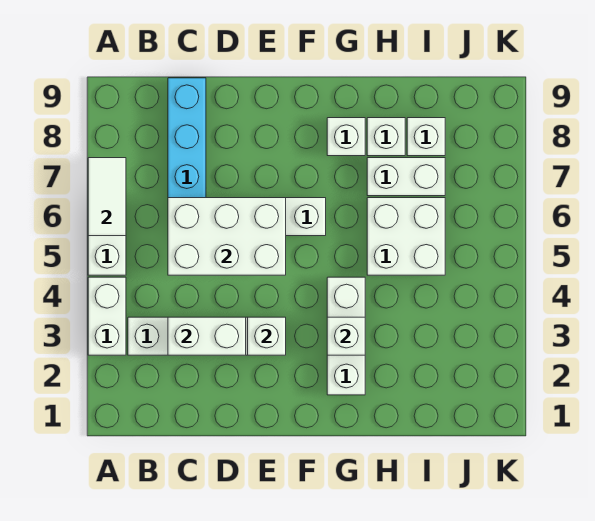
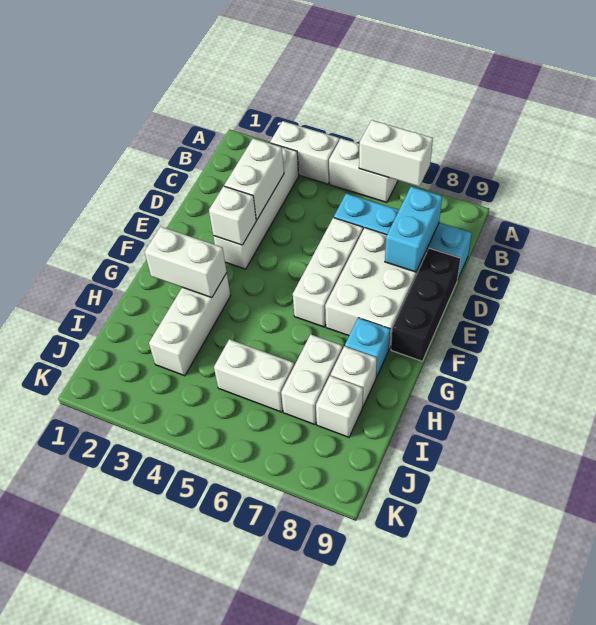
white tile A6:A7 level 2 -> white brick A6:A7 level 2
white brick C5:E6 level 2 -> white brick D7:F8 level 1
none -> cyan brick C8:D8 level 2
none -> black brick D9:F9 level 1
white brick G2:G4 level 1 -> white brick G3:I3 level 1
white brick G3 level 2 -> white brick G2:G3 level 2
white brick G8 level 1 -> cyan brick G8 level 1
white brick H5:I6 level 1 -> white brick I5:I6 level 1

